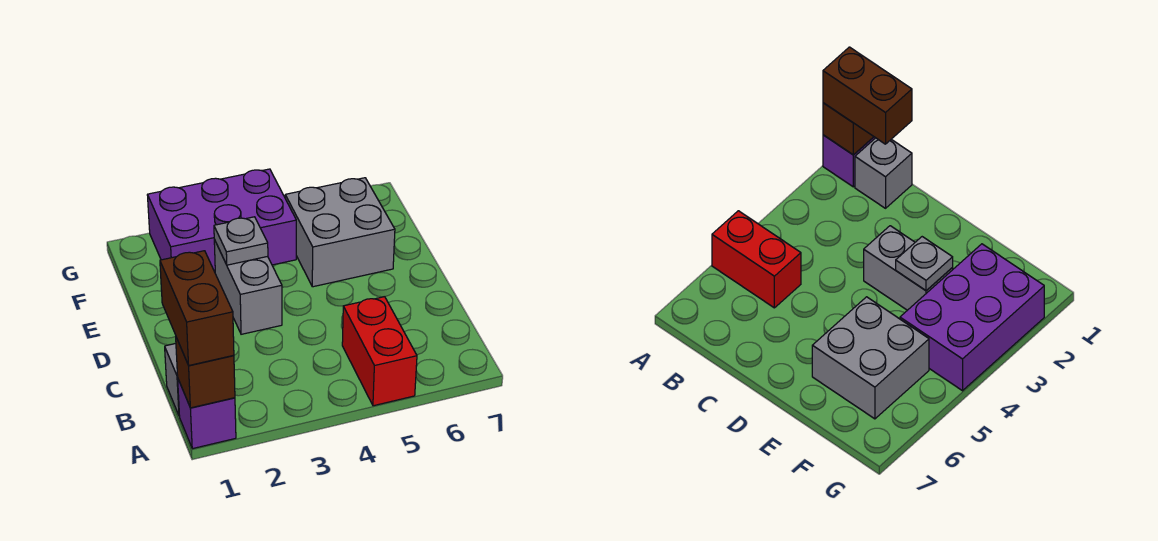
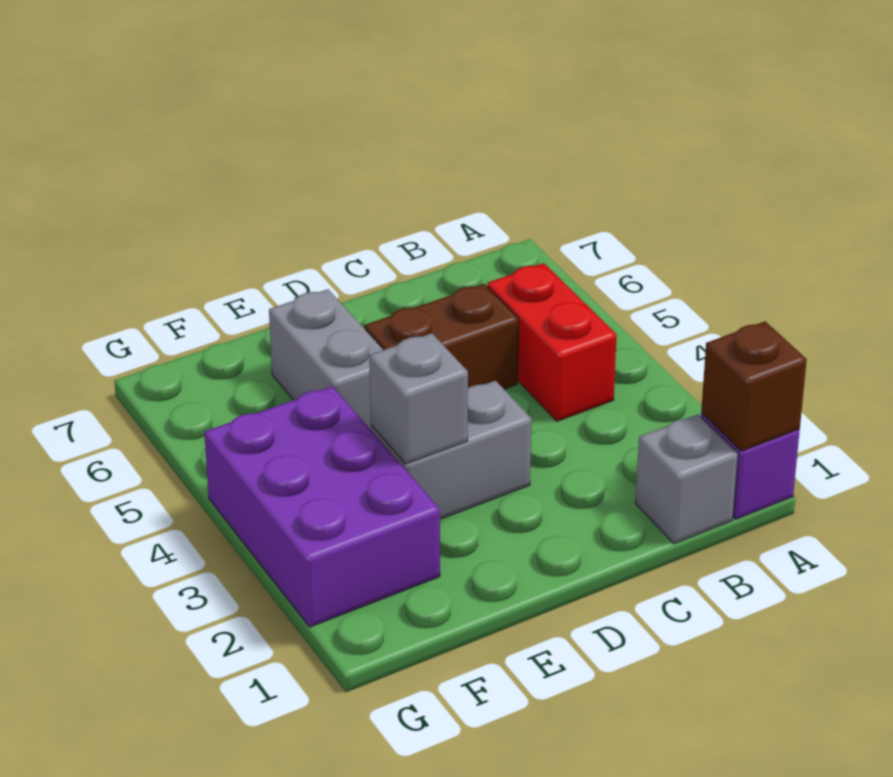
brown brick A1:B1 level 3 -> brown brick C5:D5 level 1
red brick A5:B5 level 1 -> red brick B4:B5 level 1
grey plate E3 level 2 -> grey brick E3 level 2
grey brick E5:F6 level 1 -> grey brick E5:E6 level 1

